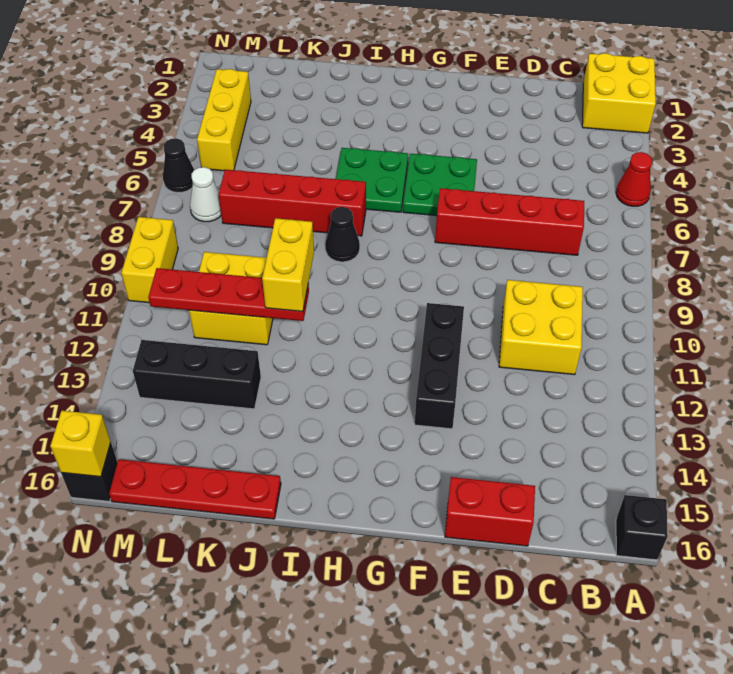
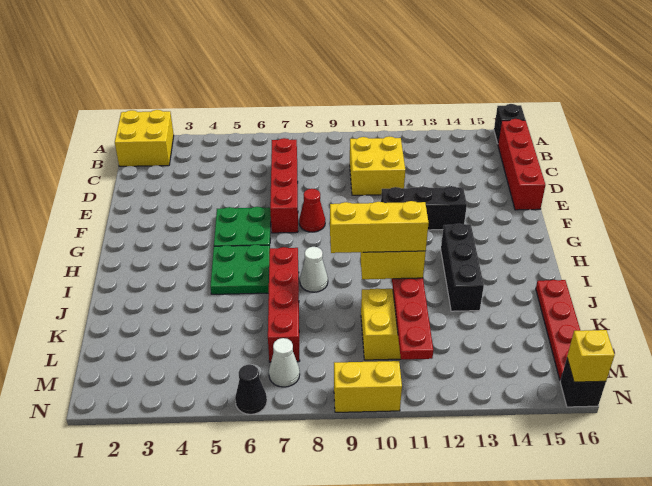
red cone A5 level 1 -> red cone F8 level 1
red brick D16:E16 level 1 -> red brick B16:E16 level 1
black cone I8 level 1 -> white cone I8 level 1
black brick K13:M13 level 1 -> black brick H13:J13 level 1
yellow brick M3:M5 level 1 -> yellow brick J9:J11 level 4

